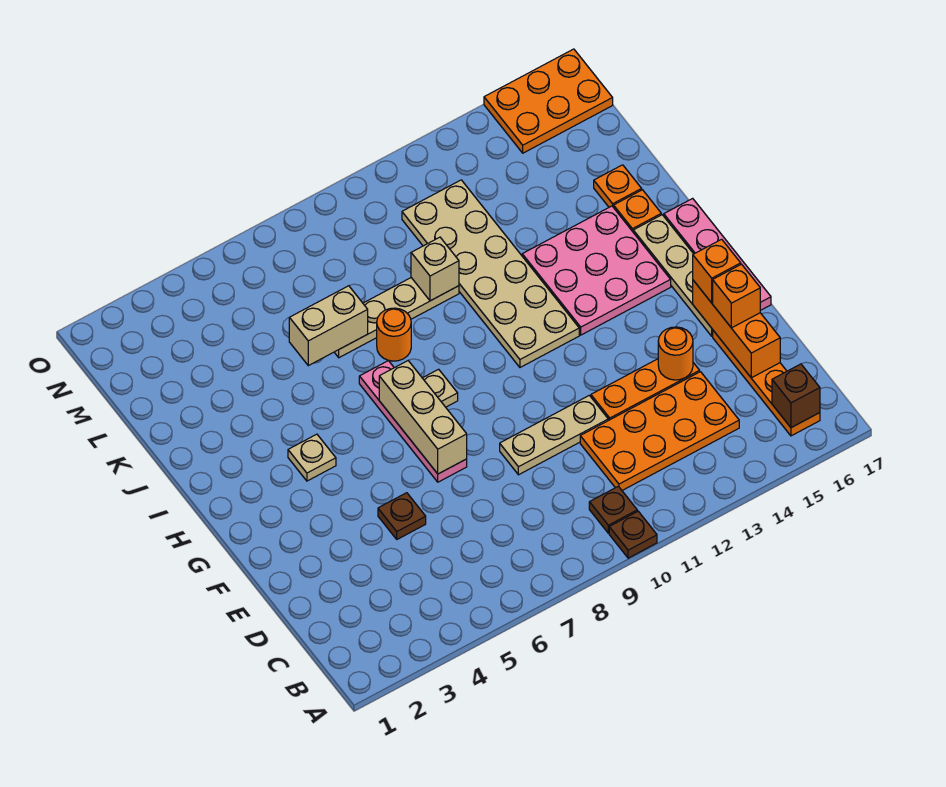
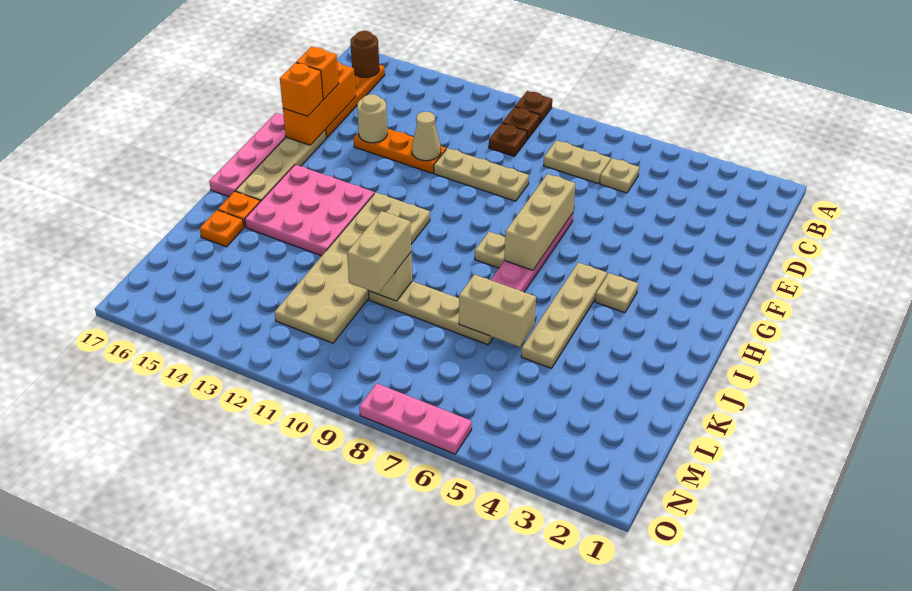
brown brick B16 level 2 -> brown round brick B16 level 2
none -> tan plate C6 level 1
none -> tan plate C7:C8 level 1
orange plate C11:D14 level 1 -> none
brown plate E5 level 1 -> brown plate C10 level 1
none -> tan cone E12 level 2
orange round brick E14 level 2 -> tan round brick E14 level 2
none -> tan plate H5:K5 level 1
orange round brick J8 level 1 -> none
none -> tan brick K10:L10 level 3
orange plate N15:O17 level 1 -> none
none -> pink plate O6:O8 level 1

